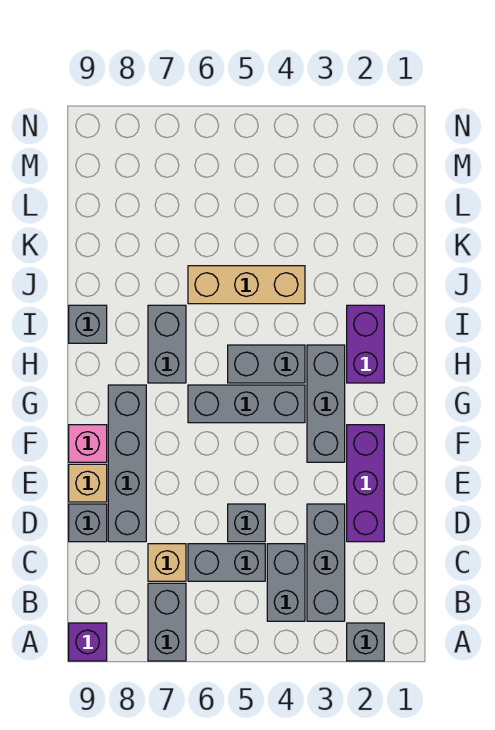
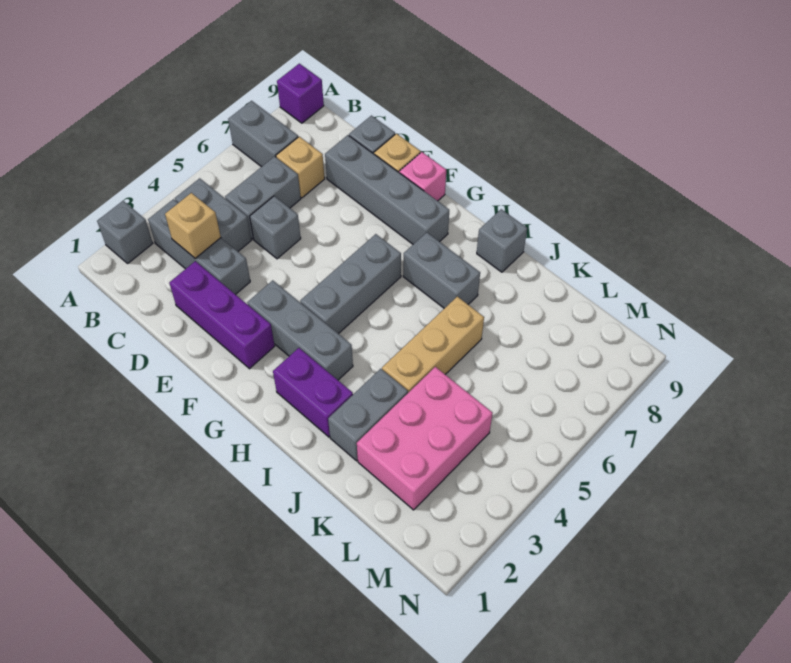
none -> tan brick C3 level 2
grey brick H4:H5 level 1 -> grey brick J2:J3 level 1
none -> pink brick K2:L4 level 1

